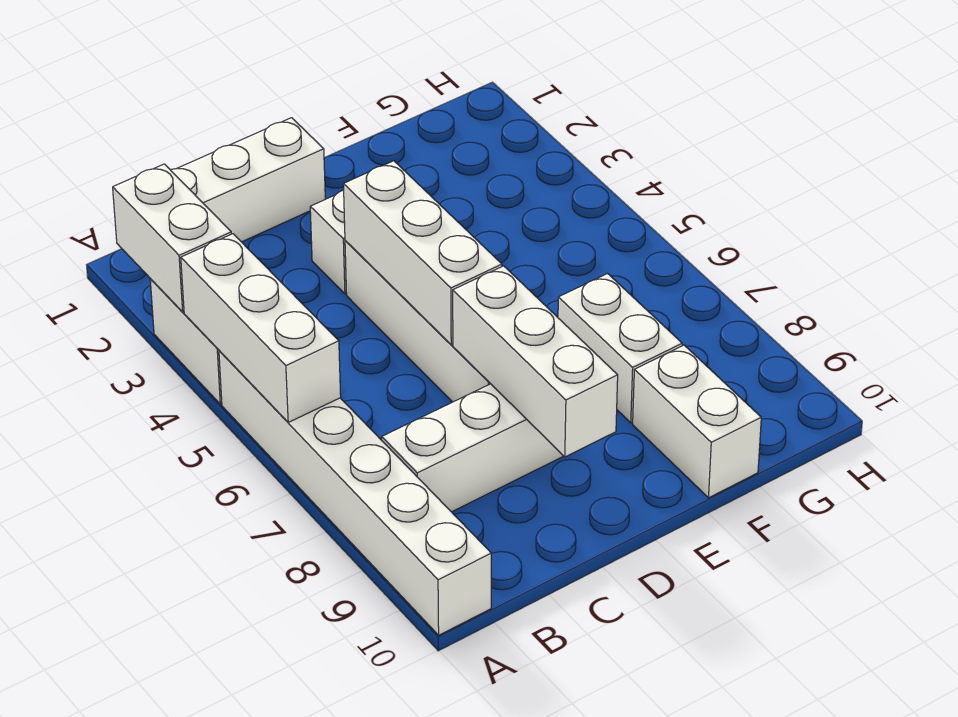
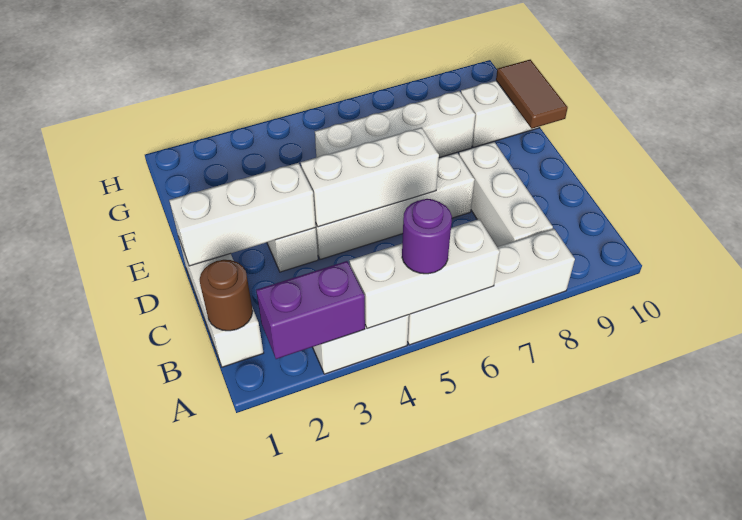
white brick A2:A3 level 2 -> purple brick A2:A3 level 2
white brick A5:A10 level 1 -> white brick A5:A8 level 1
none -> purple round brick A5 level 3
none -> brown round brick B1 level 2
white brick D7:D9 level 2 -> white brick D1:D3 level 2
none -> brown tile E10:F10 level 2
white brick F7:F8 level 1 -> white brick F5:F8 level 1

